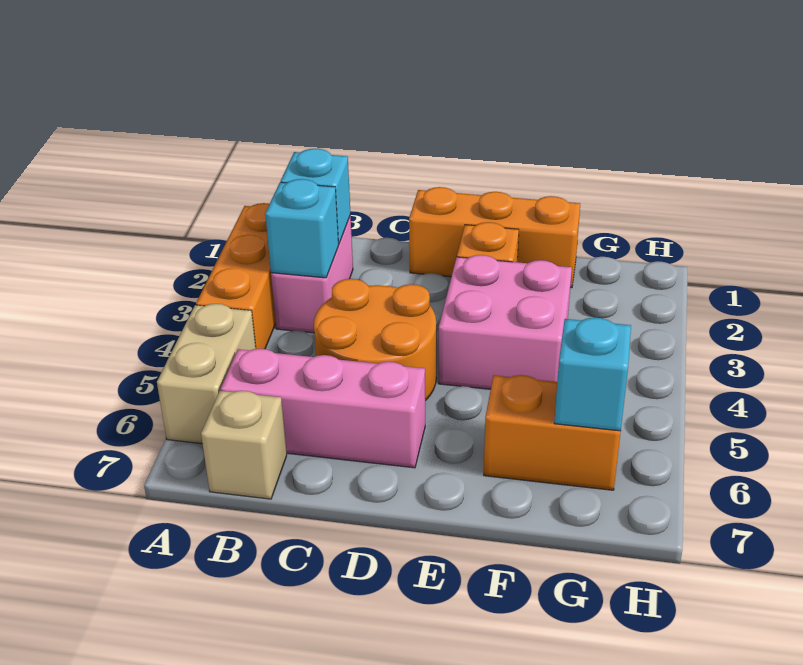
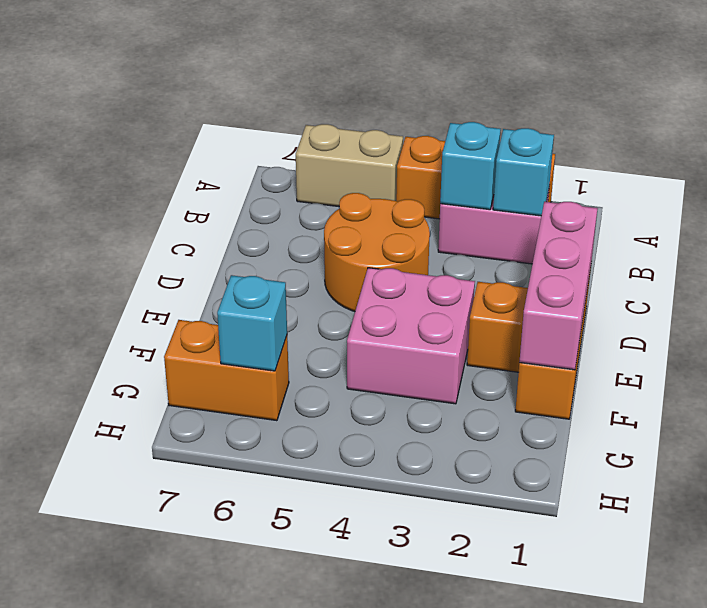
pink brick B6:D6 level 1 -> pink brick D1:F1 level 2
tan brick B7 level 1 -> none
orange brick F6:G6 level 1 -> orange brick G6:G7 level 1

